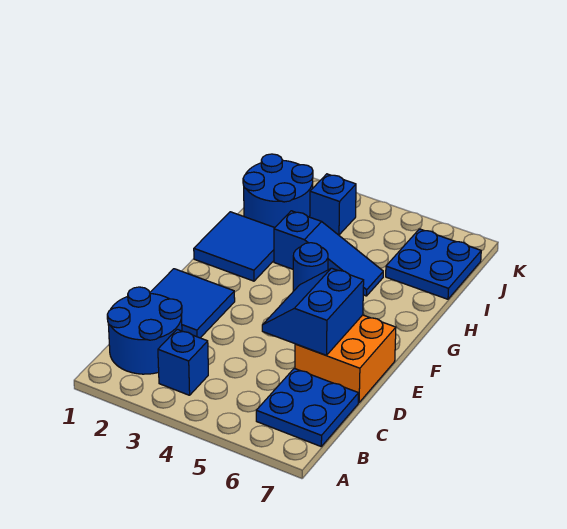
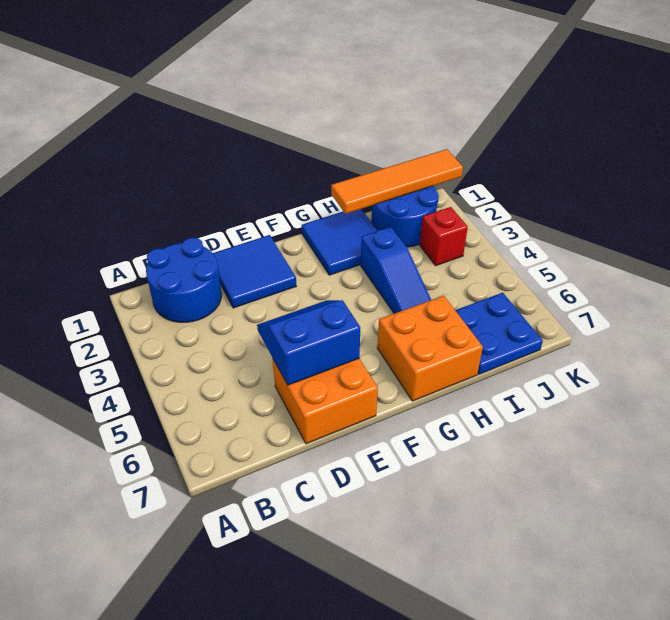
blue brick B3 level 1 -> none
blue plate B6:C7 level 1 -> none
blue round brick G4 level 1 -> none
none -> orange brick G6:H7 level 1
none -> orange tile H1:K1 level 2
blue brick J3 level 1 -> red brick J3 level 1

